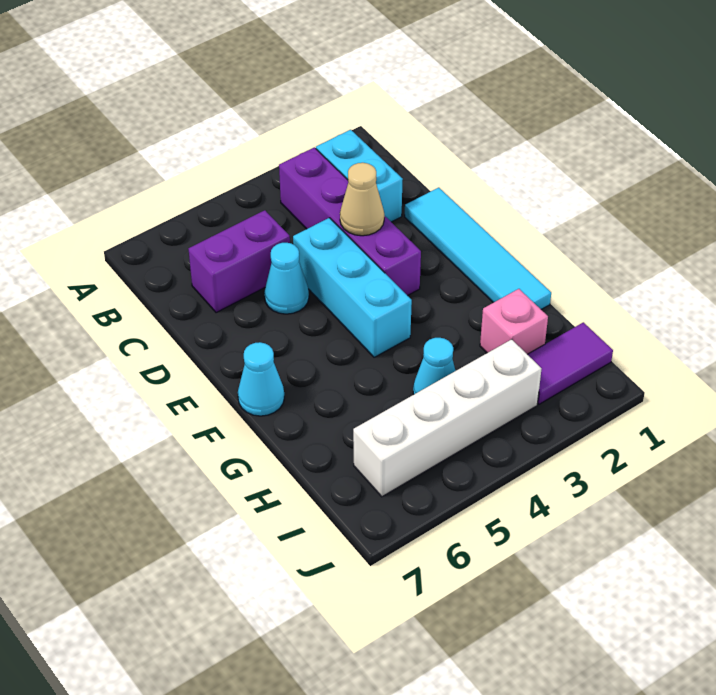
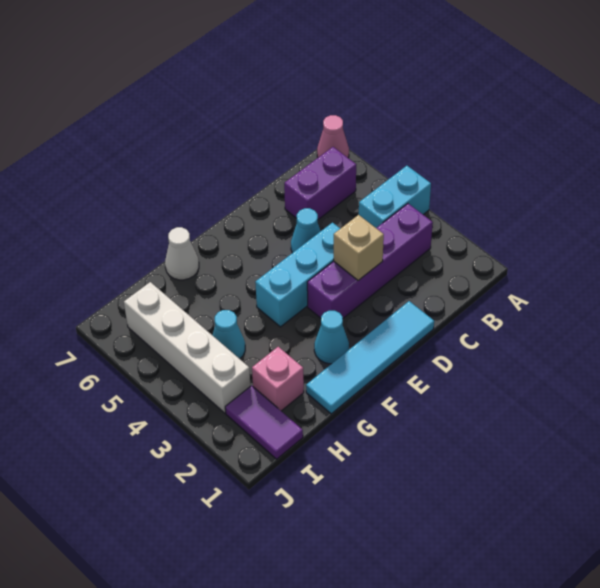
none -> pink cone A7 level 1
cyan brick B2:C2 level 1 -> cyan brick A4:B4 level 1
purple brick C5:C6 level 1 -> purple brick B6:C6 level 1
tan cone D3 level 2 -> tan brick D3 level 2
cyan cone F7 level 1 -> cyan cone F2 level 1
none -> white cone G7 level 1

